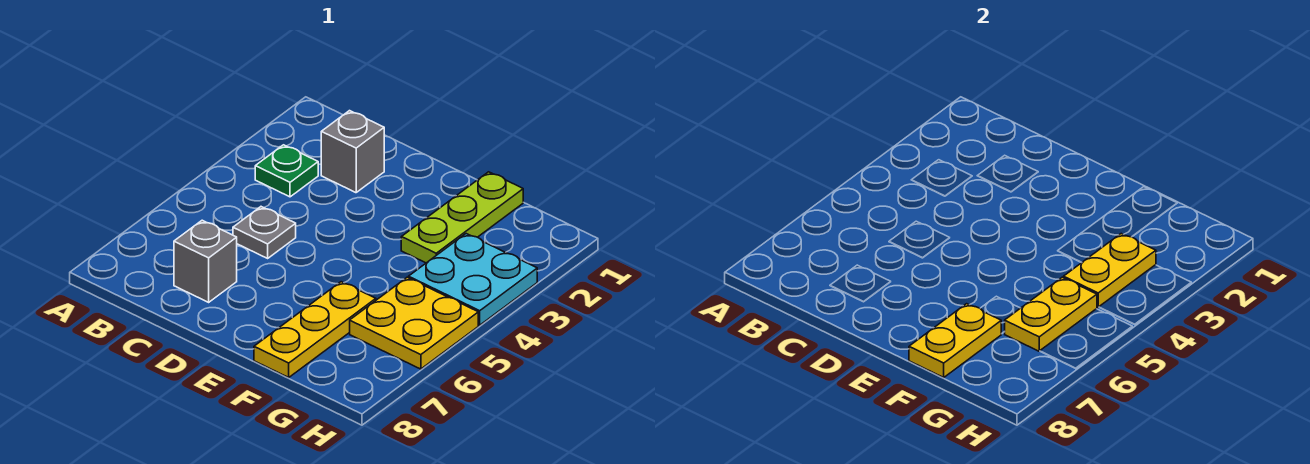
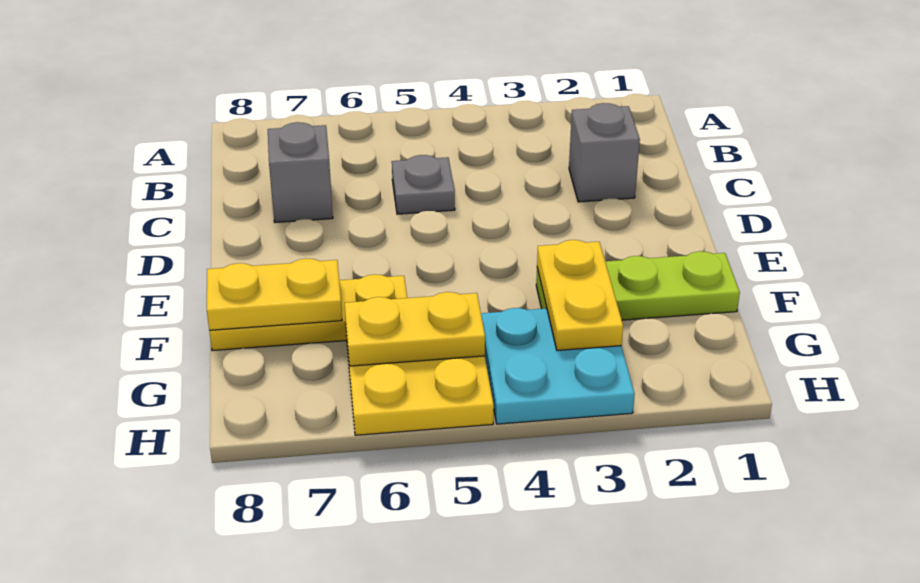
green plate B3 level 1 -> none
yellow plate G3:G4 level 2 -> yellow plate F3:G3 level 2

